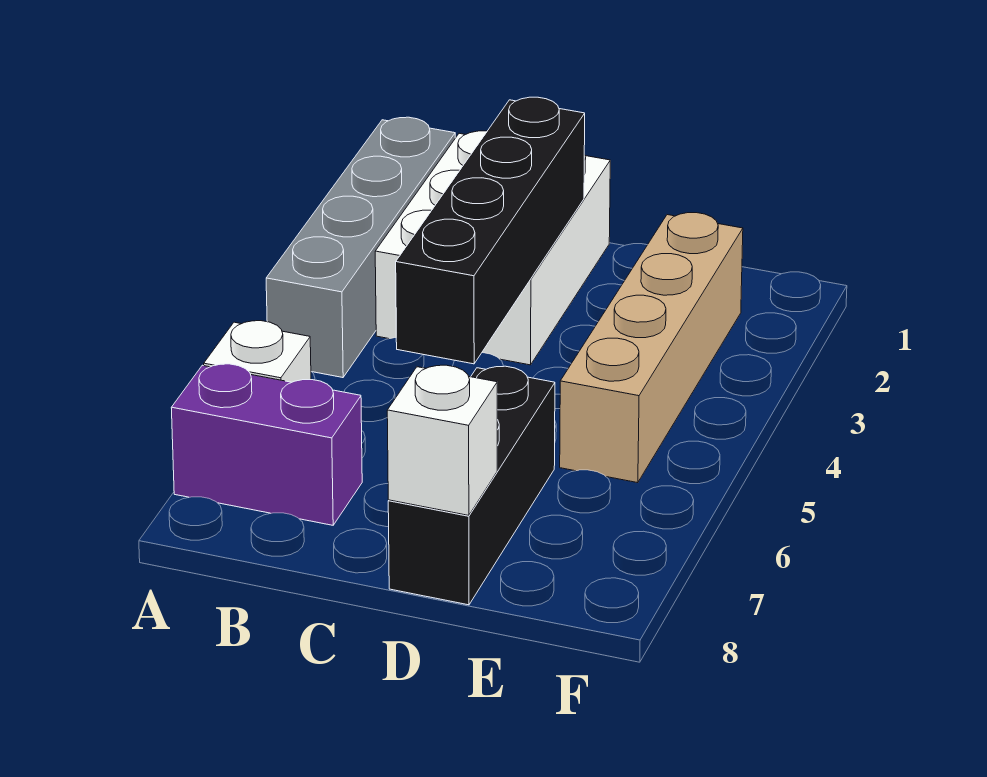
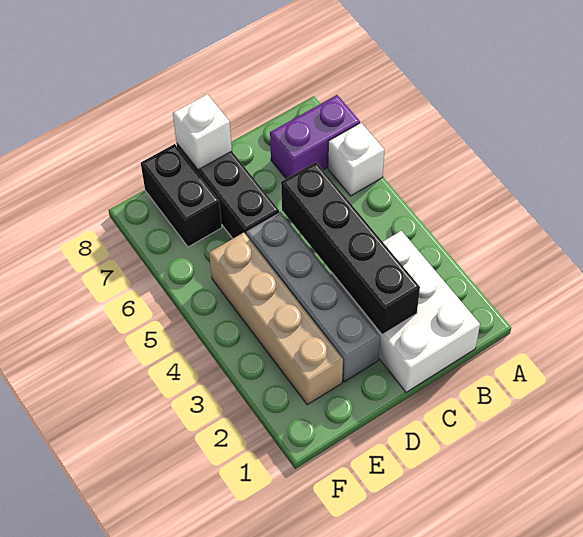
grey brick A1:A4 level 1 -> grey brick D2:D5 level 1
none -> black brick E7:E8 level 1

